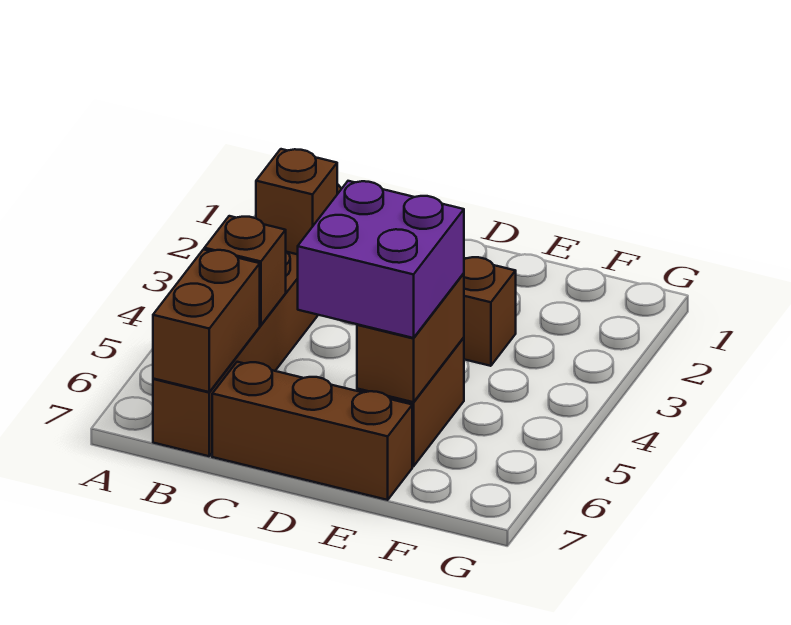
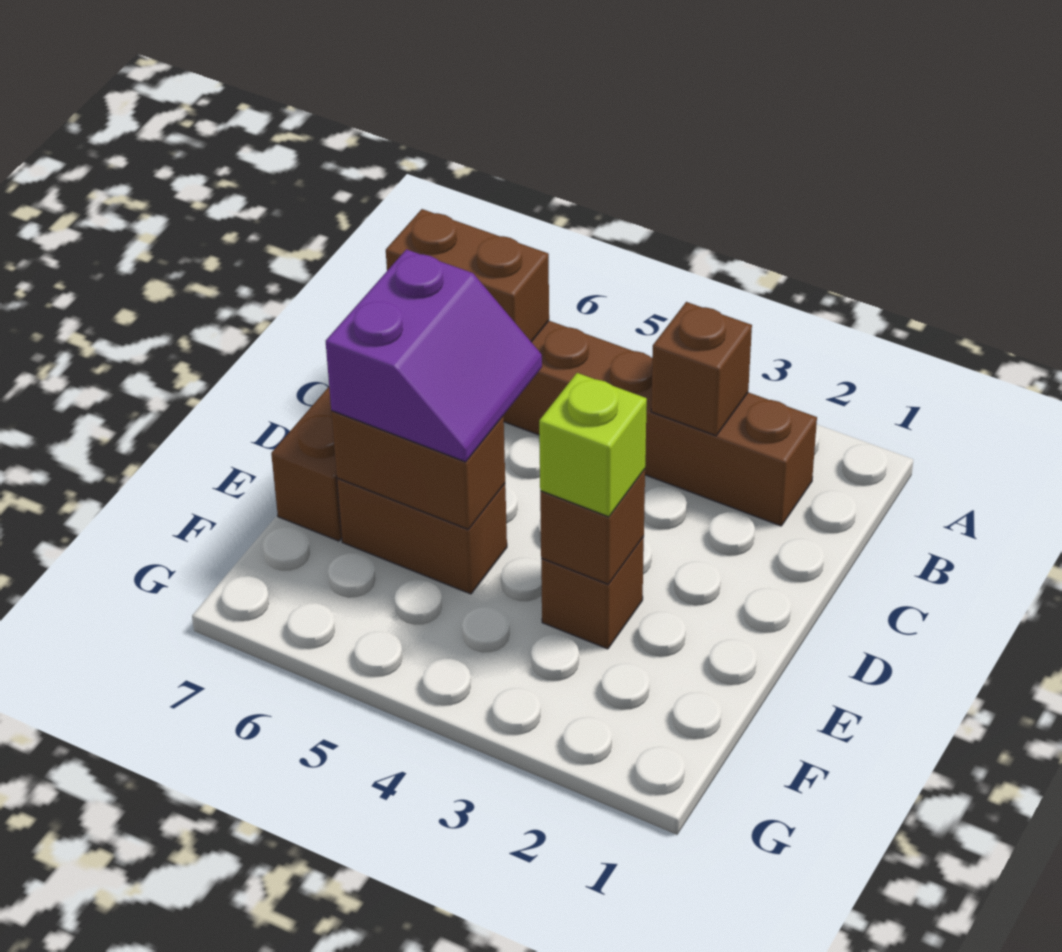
brown brick B5 level 2 -> brown brick E3 level 2
purple brick D5:E6 level 3 -> purple slope D5:E6 level 3 top 6
none -> lime brick E3 level 3

